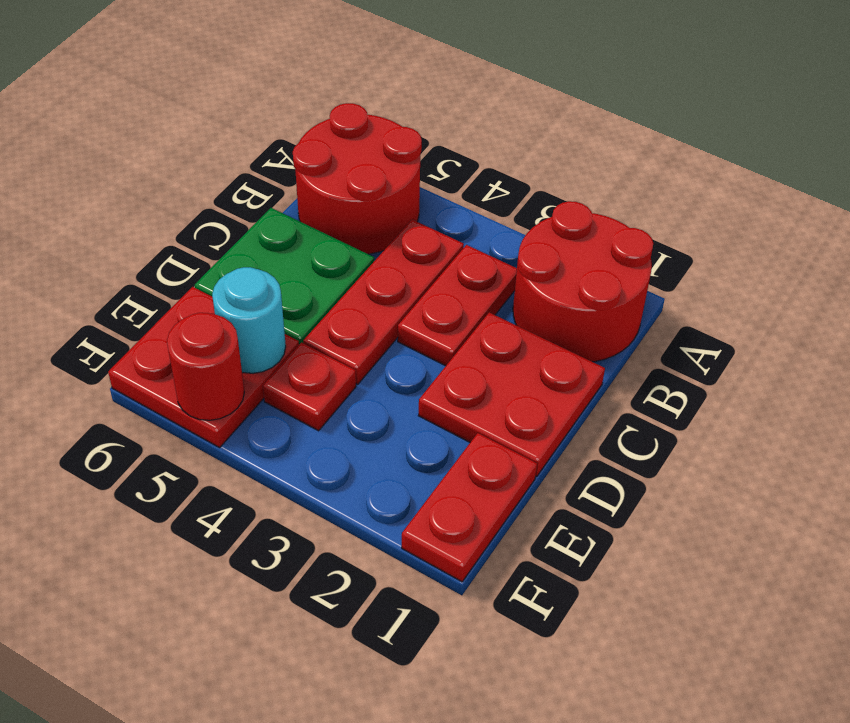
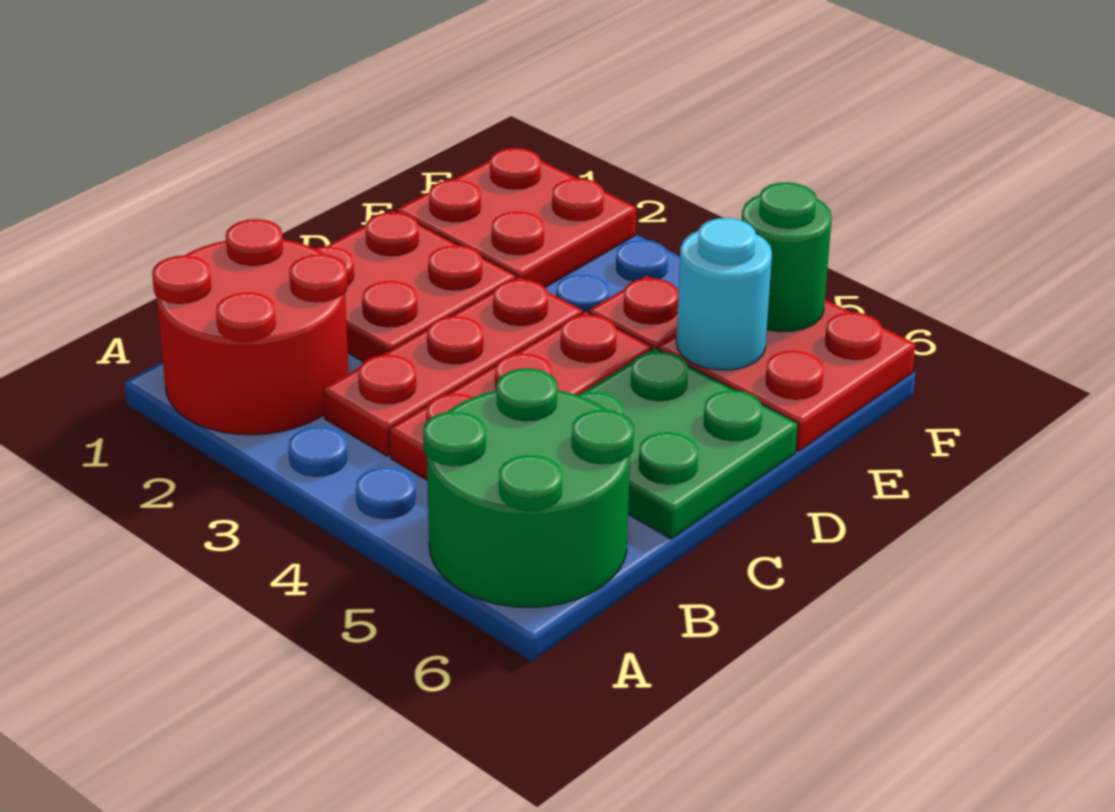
red round brick A5:B6 level 1 -> green round brick A5:B6 level 1
red plate B3:C3 level 1 -> red plate B3:D3 level 1
red plate E1:F1 level 1 -> red plate E1:F2 level 1
red round brick F5 level 2 -> green round brick F5 level 2

